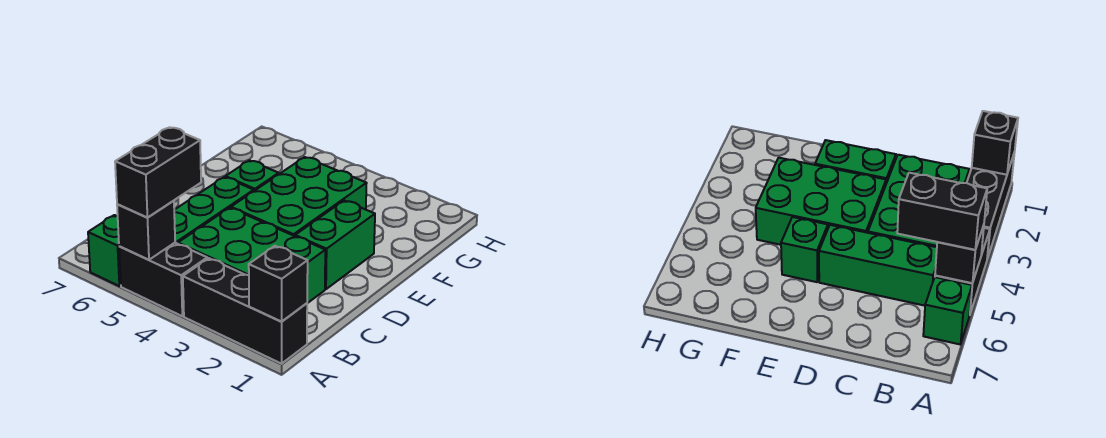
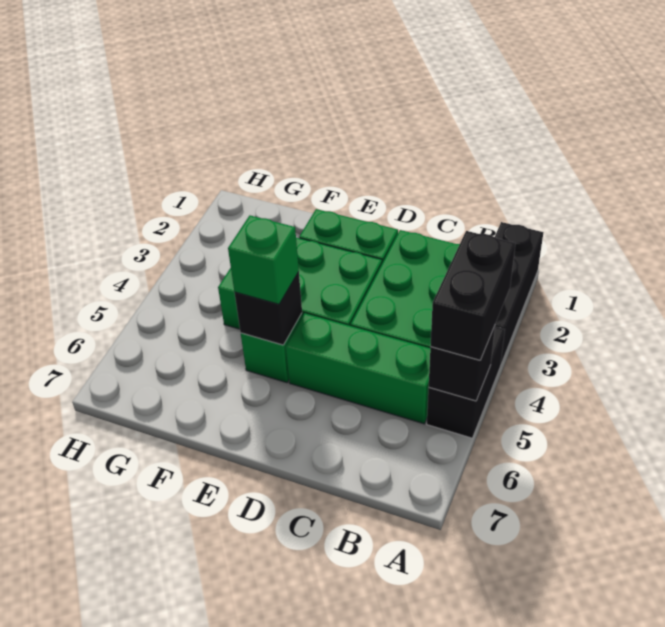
black brick A1 level 2 -> black brick E5 level 2
black brick A5:B5 level 3 -> black brick A4:A5 level 3
green brick A6 level 1 -> green brick E5 level 3

